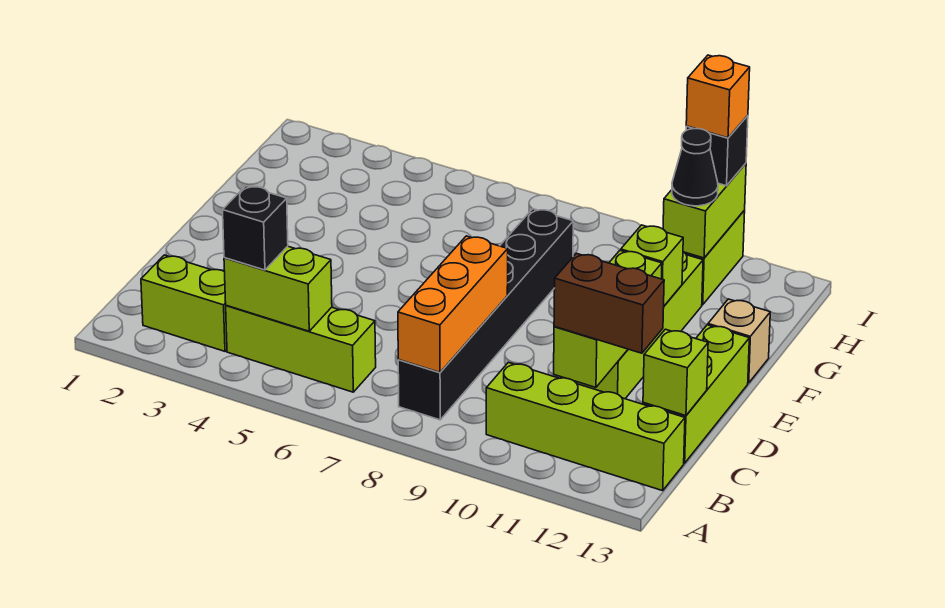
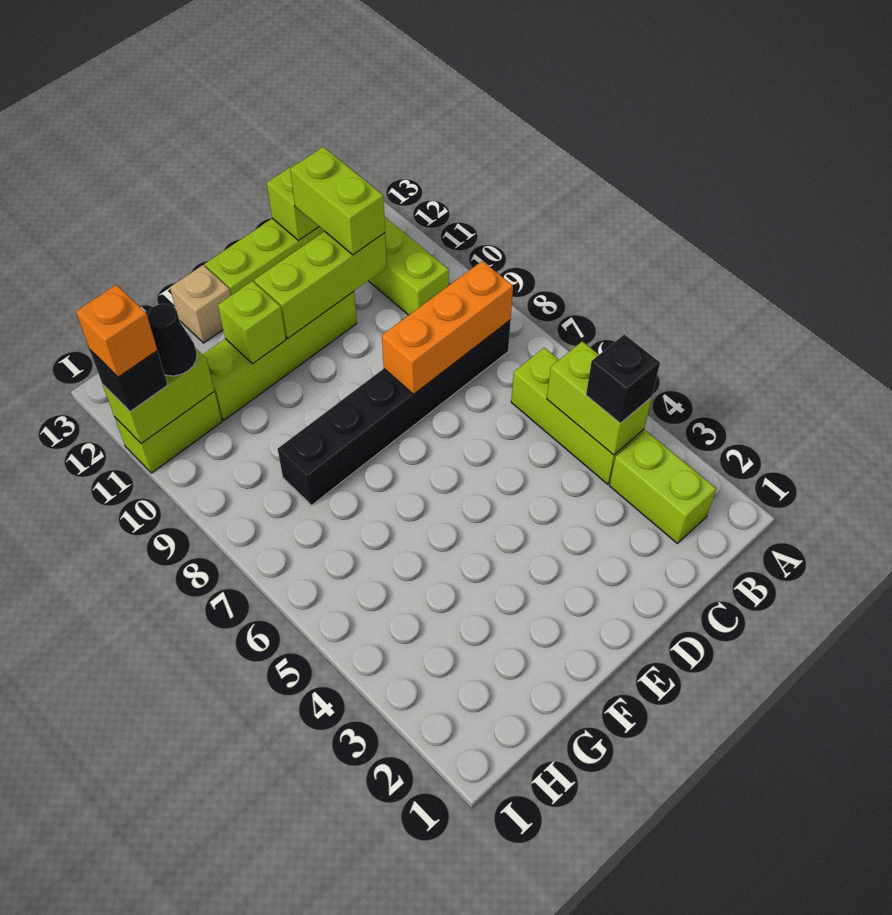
brown brick C11:C12 level 3 -> lime brick C11:C12 level 3

